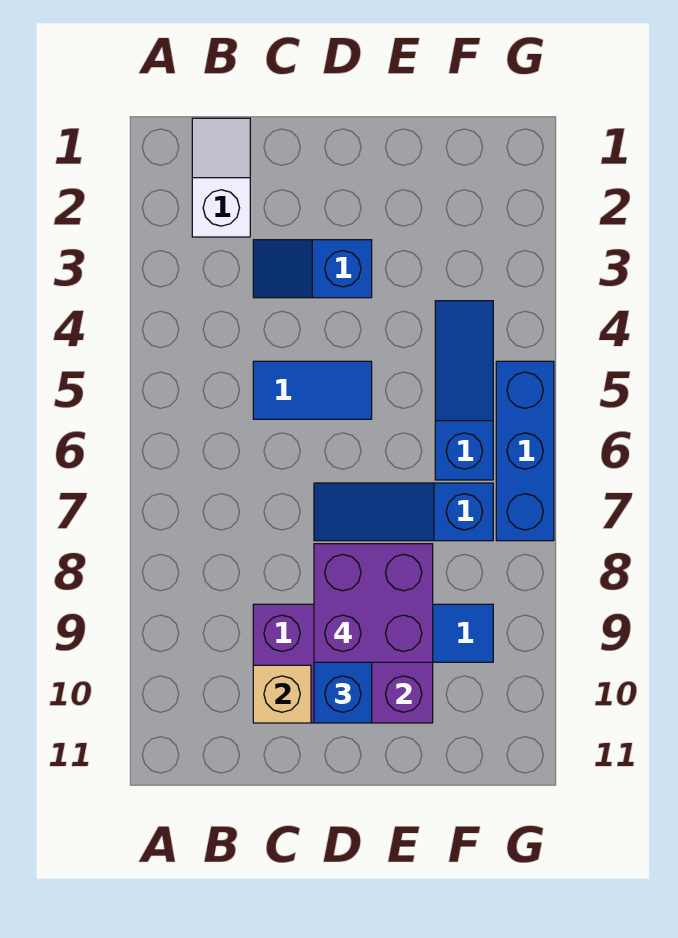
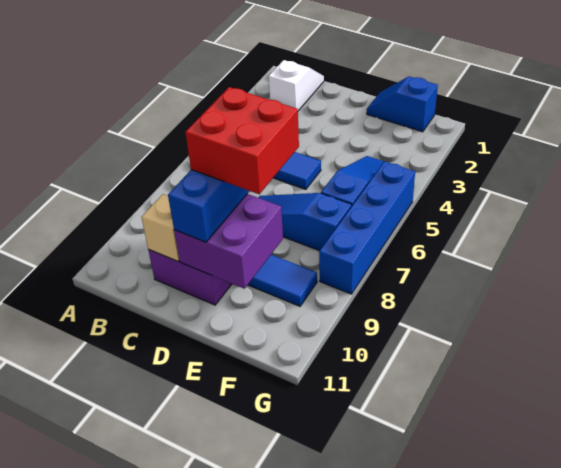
blue slope C3:D3 level 1 top D -> blue slope E1:F1 level 1 top F
purple brick D8:E9 level 4 -> red brick D8:E9 level 4
blue brick G5:G7 level 1 -> blue brick G5:G8 level 1

